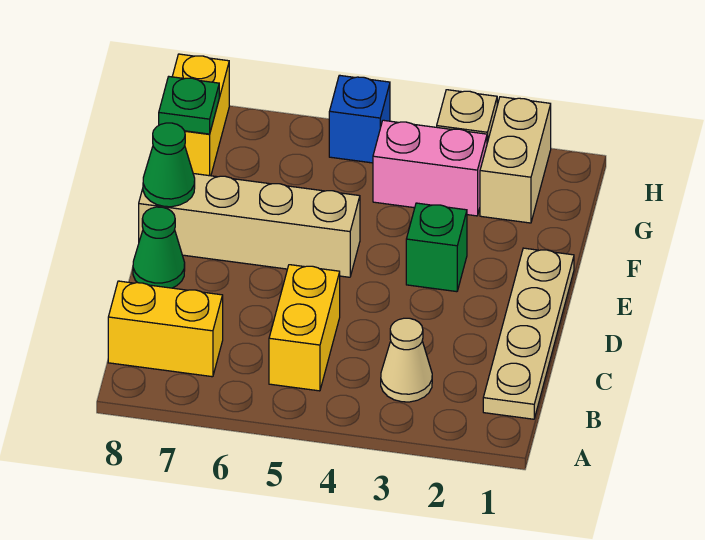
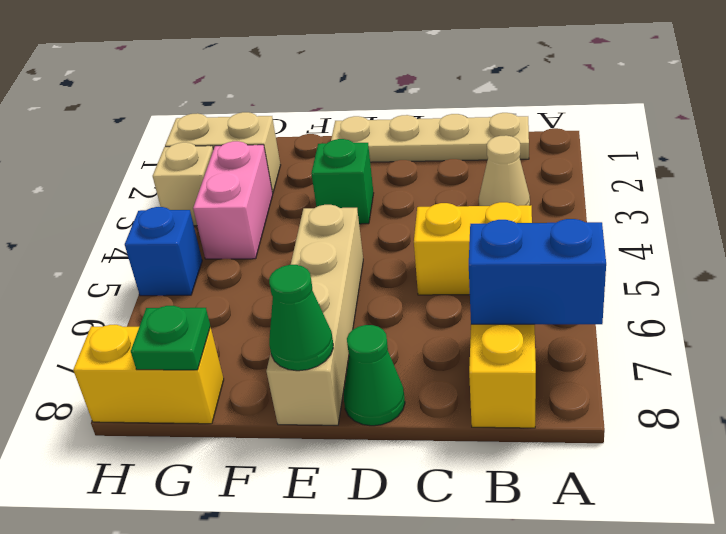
none -> blue brick A7:B7 level 2

